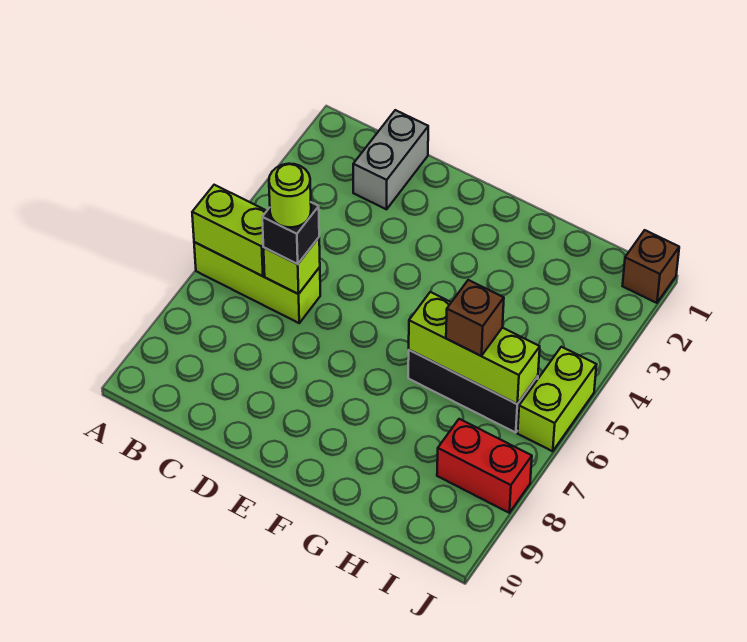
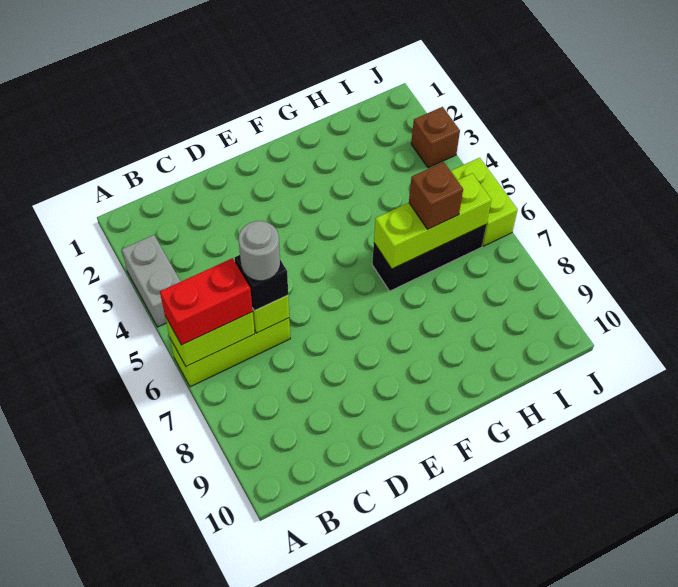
grey brick C1:C2 level 1 -> grey brick A3:A4 level 1
lime round brick C6 level 4 -> grey round brick C6 level 4
red brick I8:J8 level 1 -> red brick A6:B6 level 3
brown brick J1 level 1 -> brown brick J3 level 1

